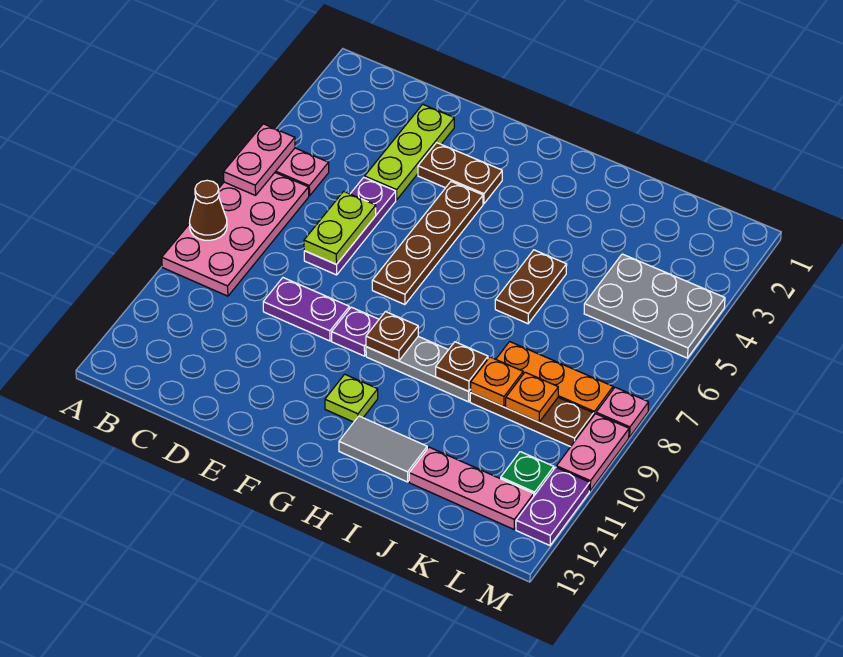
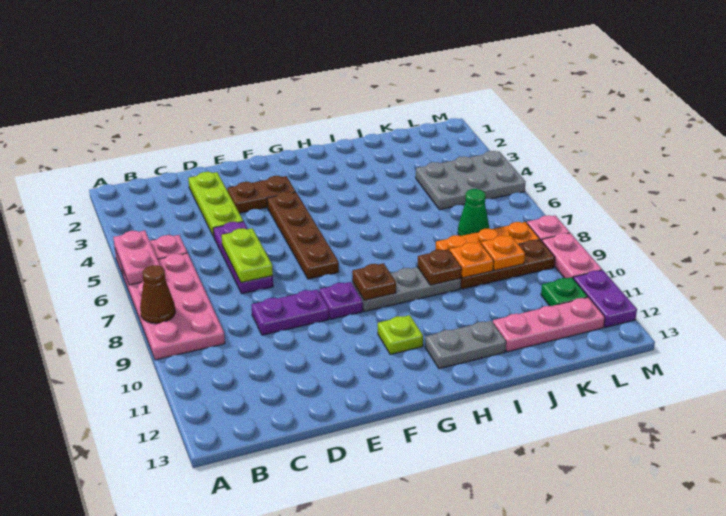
grey tile H12:I12 level 1 -> grey plate H12:I12 level 1
brown plate I5:I6 level 1 -> none
none -> green cone K7 level 1

